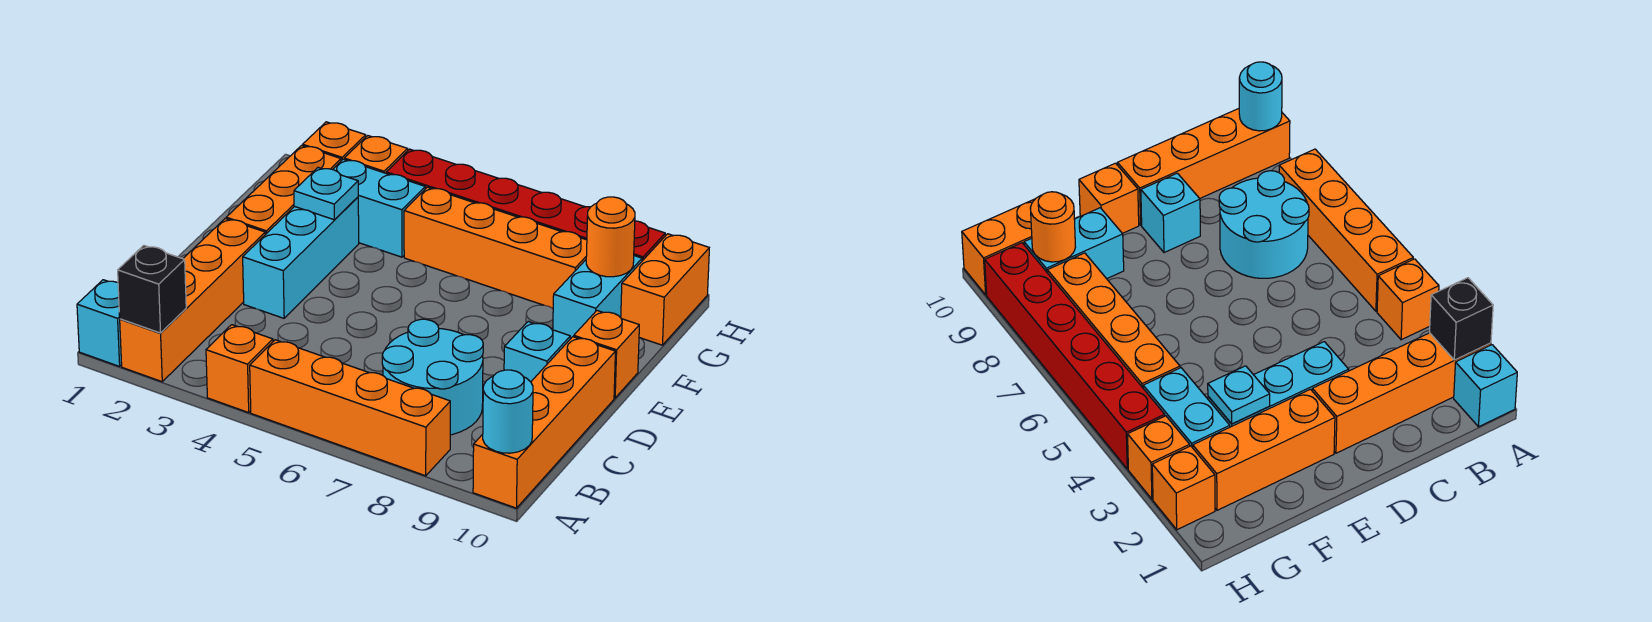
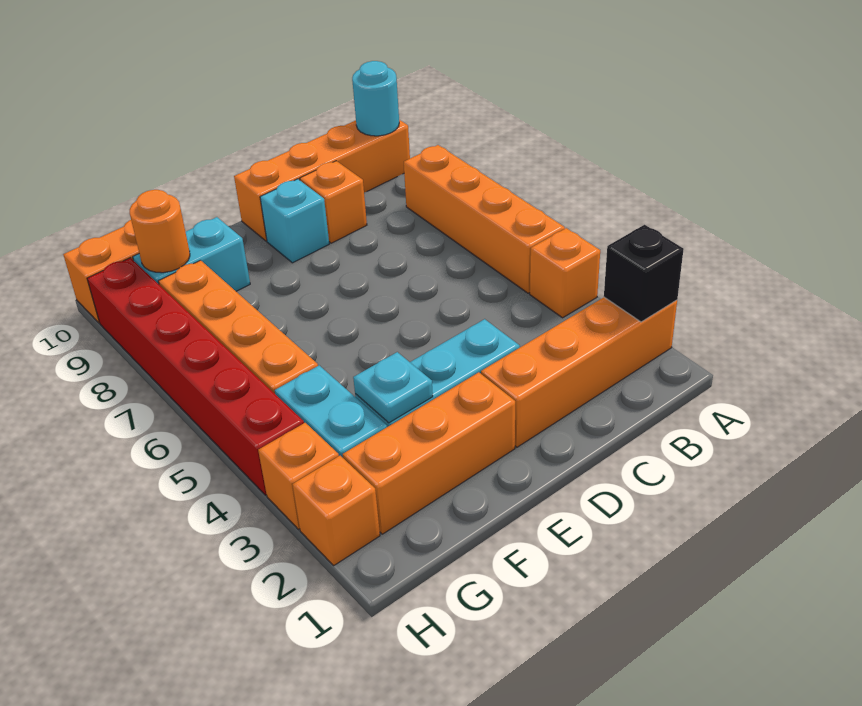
cyan brick A1 level 1 -> none
cyan round brick B7:C8 level 1 -> none
orange brick E10 level 1 -> orange brick C9 level 1

